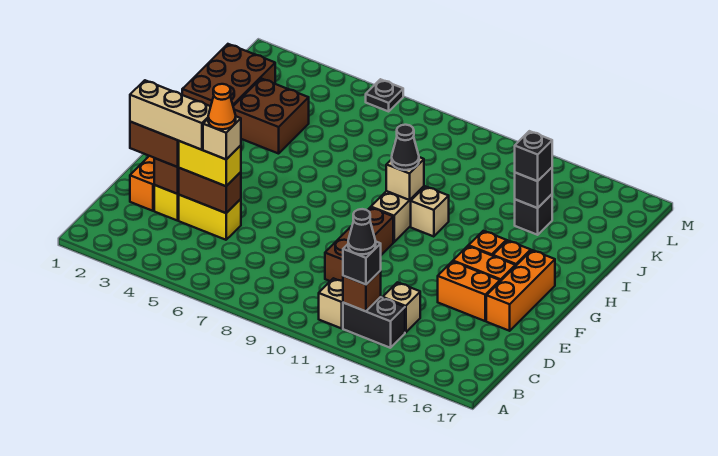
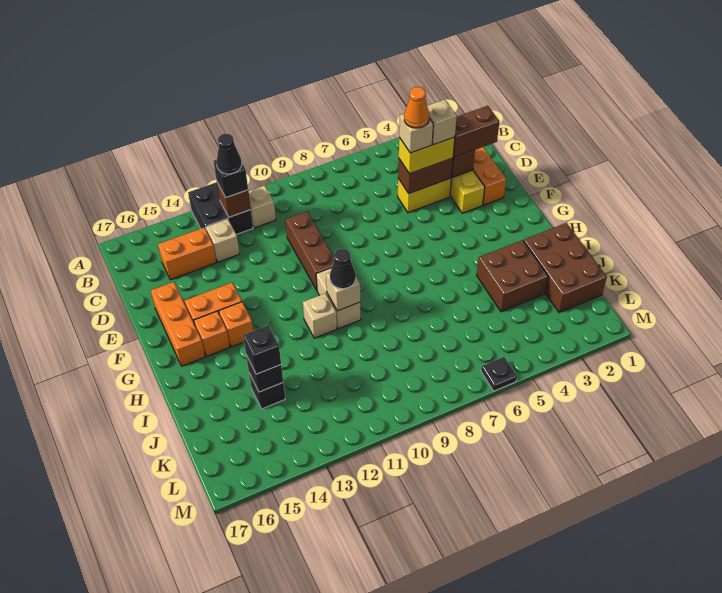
black brick B12:B13 level 1 -> black brick A12:B13 level 1
tan brick D2:D4 level 4 -> tan brick D4 level 4
orange brick E14:E15 level 1 -> orange brick C14:C15 level 1

